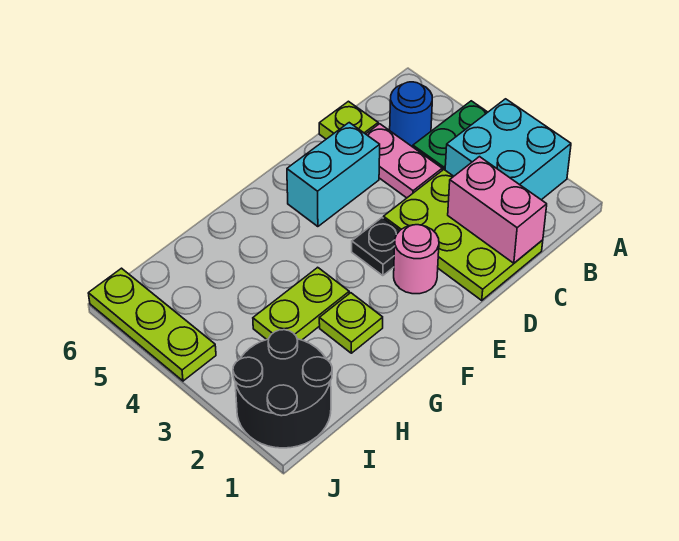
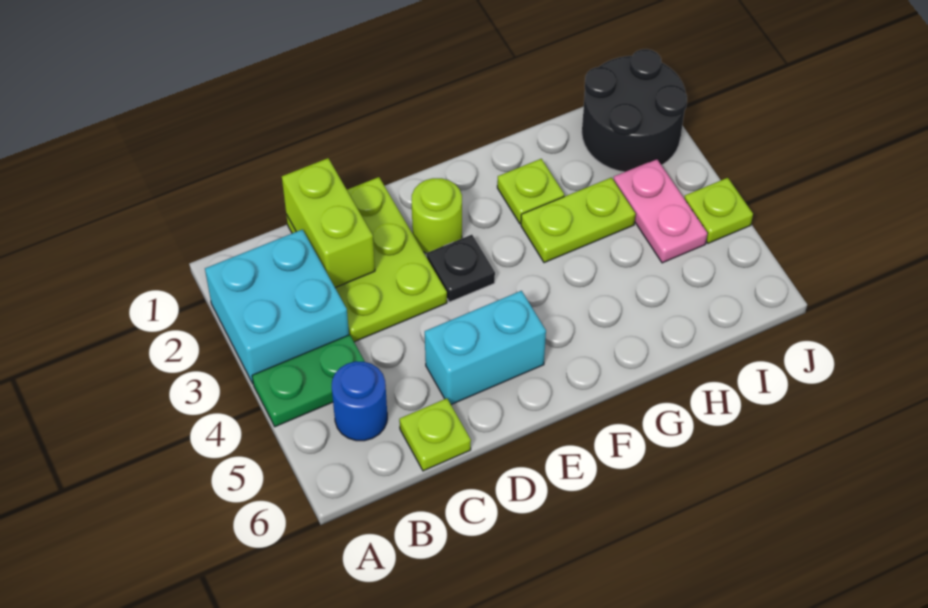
pink brick C1:C2 level 2 -> lime brick C1:C2 level 2
pink plate C4:C5 level 1 -> pink plate I3:I4 level 1
pink round brick E2 level 1 -> lime round brick E2 level 1
lime plate J4:J6 level 1 -> lime plate J4 level 1

